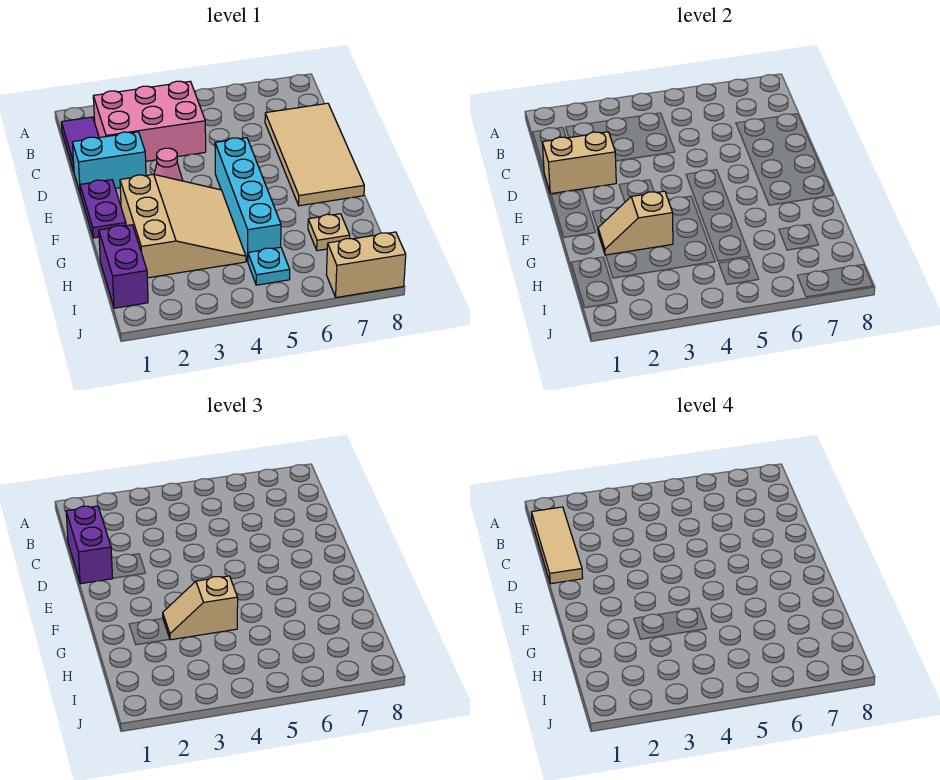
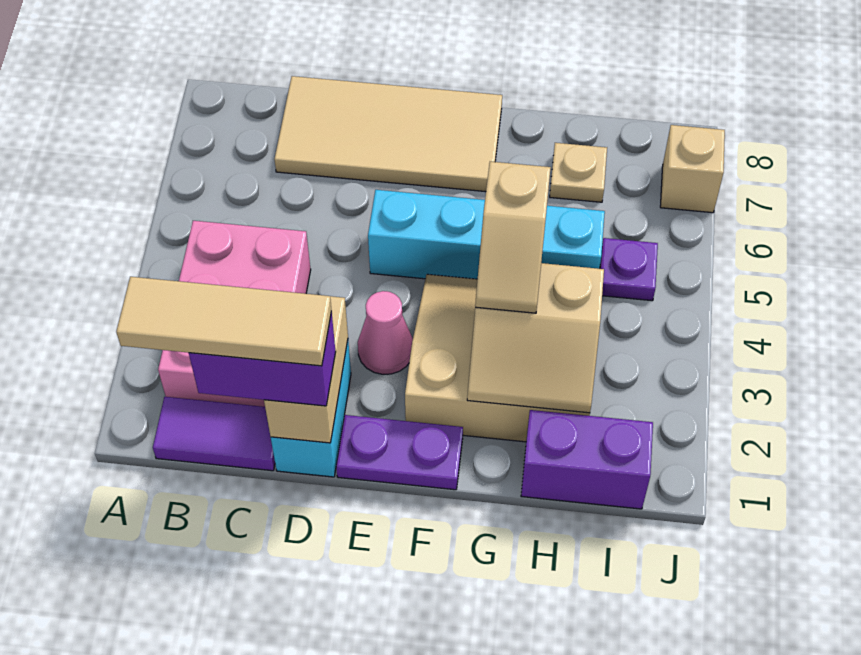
tan slope G2:G3 level 2 top 3 -> tan slope G2:H3 level 2 top 3
cyan plate I5 level 1 -> purple plate I5 level 1
tan brick J7:J8 level 1 -> tan brick J7 level 1

